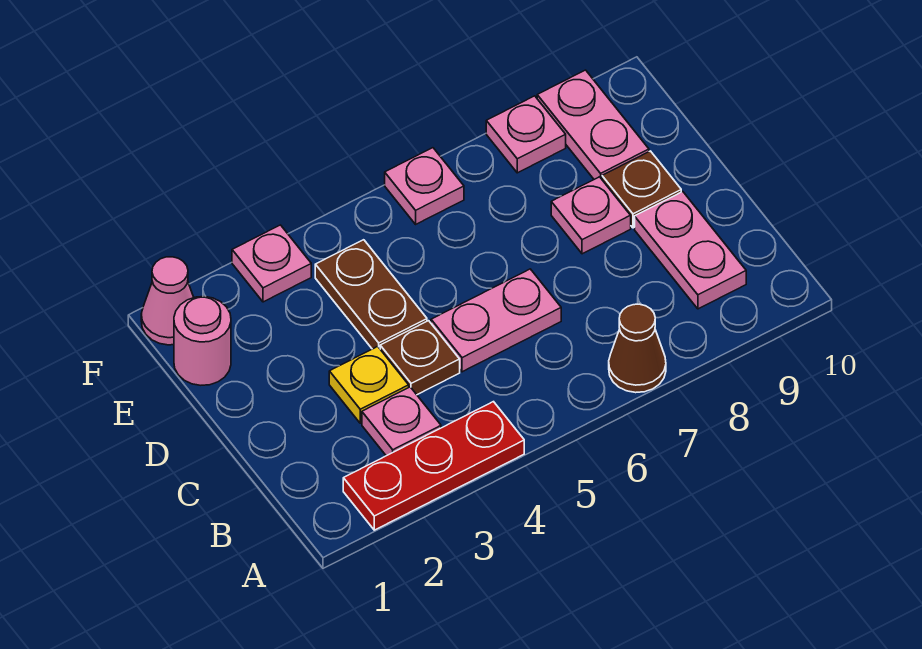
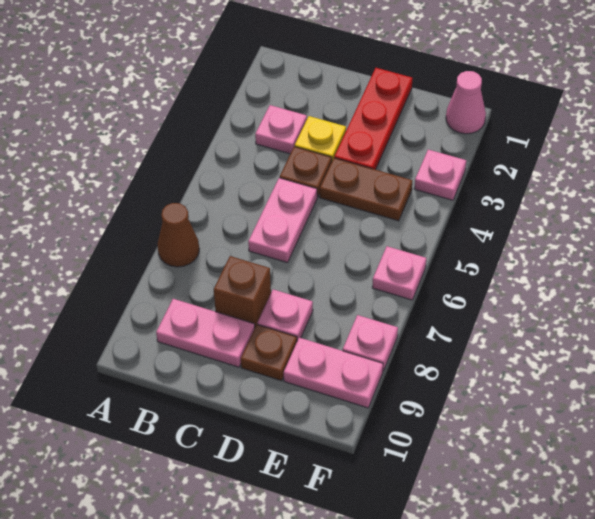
red plate A2:A4 level 1 -> red plate D1:D3 level 1
none -> brown brick C8 level 1
pink round brick E1 level 1 -> none

